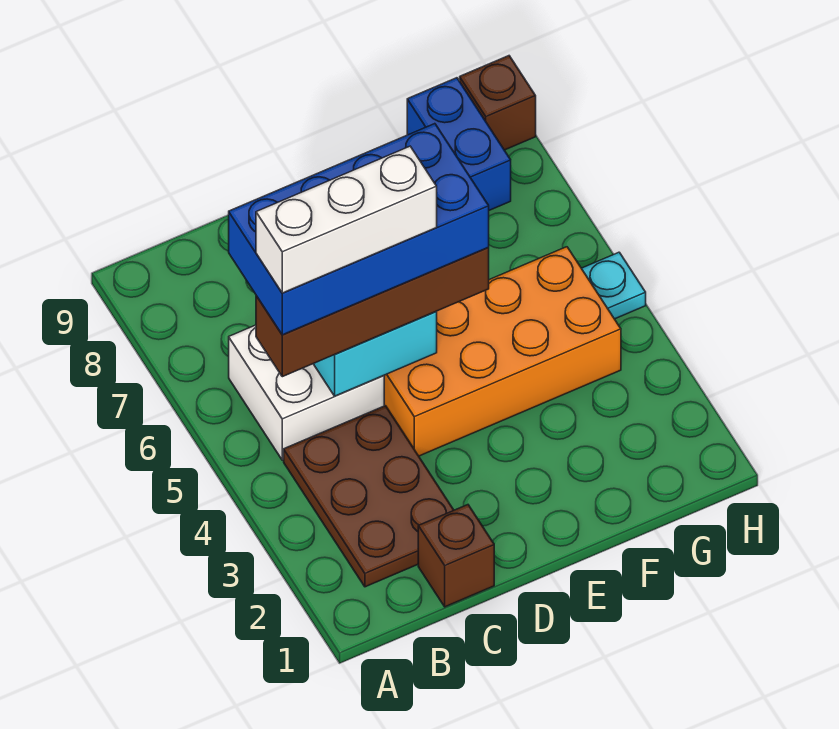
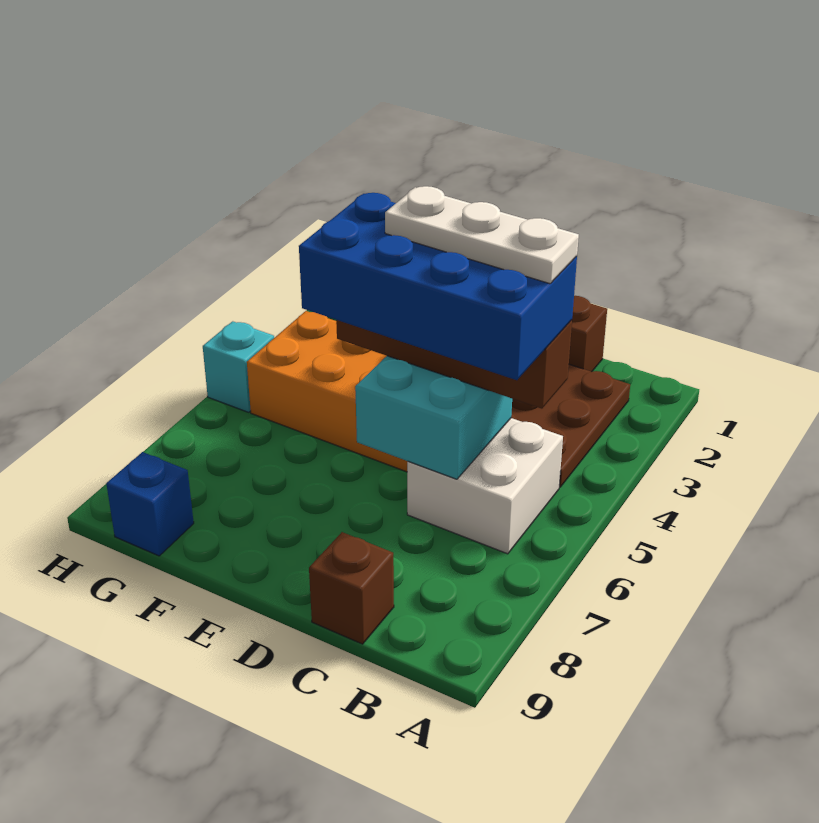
white brick B5:D5 level 5 -> white plate B5:D5 level 5
blue brick G8:G9 level 1 -> blue brick G9 level 1
cyan plate H5 level 1 -> cyan brick H5 level 1
brown brick H9 level 1 -> brown brick C9 level 1

